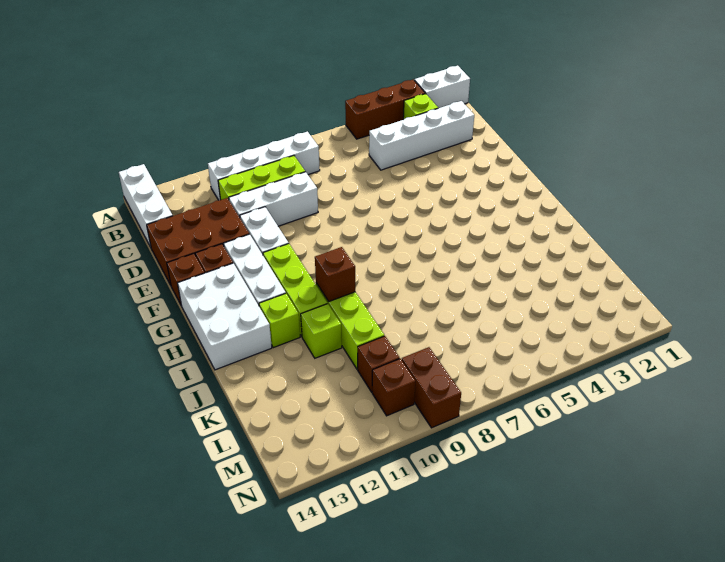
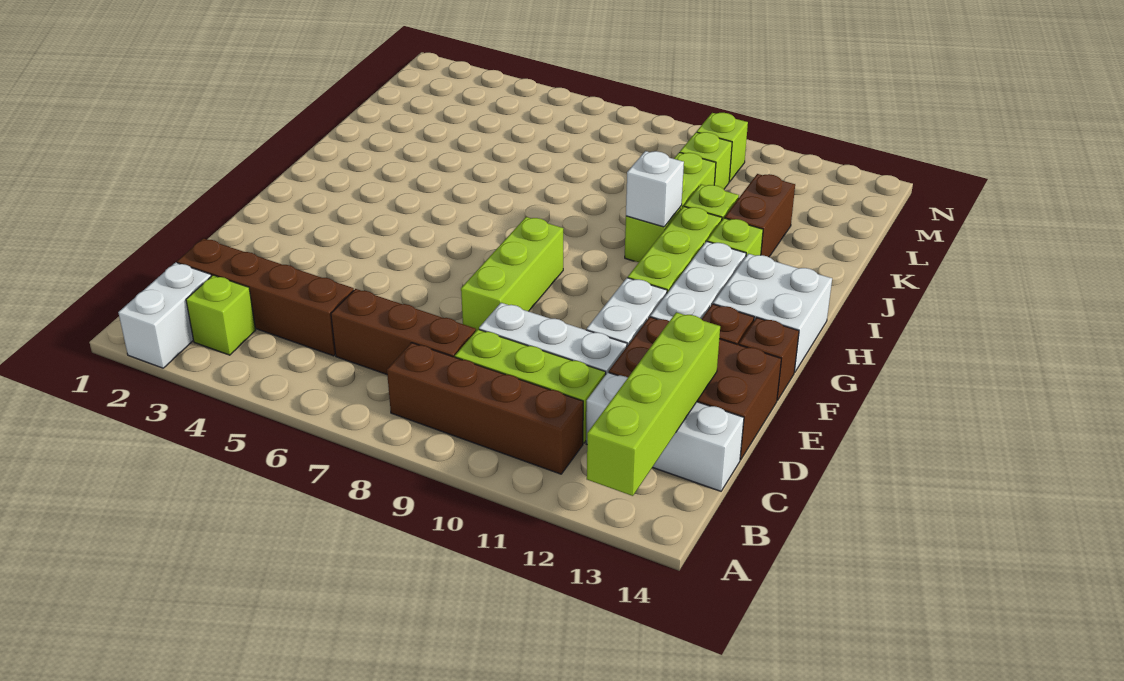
white brick A1:A2 level 1 -> white brick A2:B2 level 1
brown brick A3:A5 level 1 -> brown brick C6:C8 level 1
none -> lime brick A13:D13 level 2
white brick A14:C14 level 1 -> white brick C12:C14 level 1
white brick B8:B11 level 1 -> brown brick B8:B11 level 1
white brick C2:C5 level 1 -> brown brick C2:C5 level 1
none -> lime brick E8:G8 level 1
white brick G13:I14 level 1 -> white brick G13:H14 level 1
brown brick I10 level 2 -> white brick I10 level 2
brown brick L10 level 1 -> lime brick L10 level 1
brown brick M9:N9 level 1 -> brown brick J12:K12 level 1
brown brick M10 level 1 -> lime brick M10 level 1

